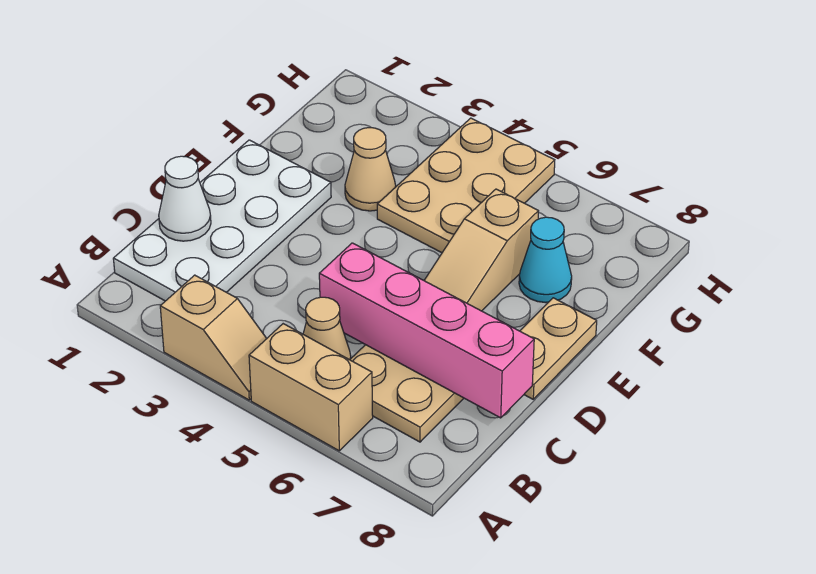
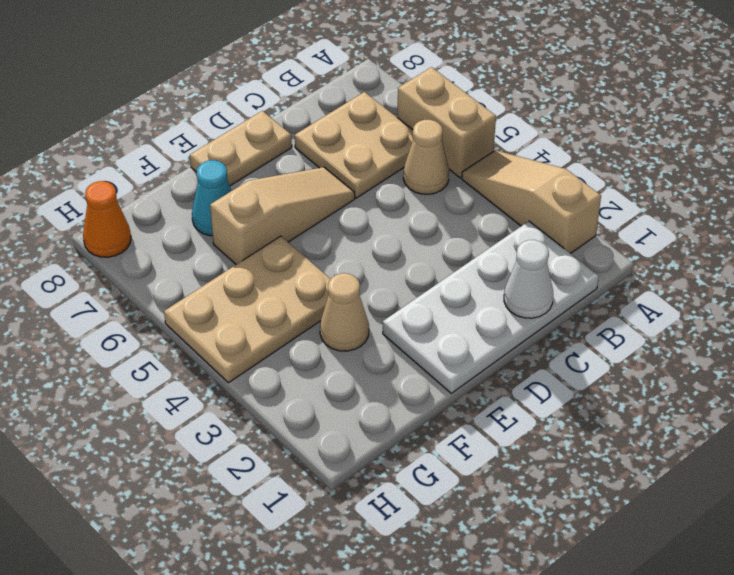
tan slope A3:A4 level 1 top 3 -> tan slope A2:A4 level 1 top 2
pink brick C5:C8 level 2 -> none
none -> orange cone H8 level 1

